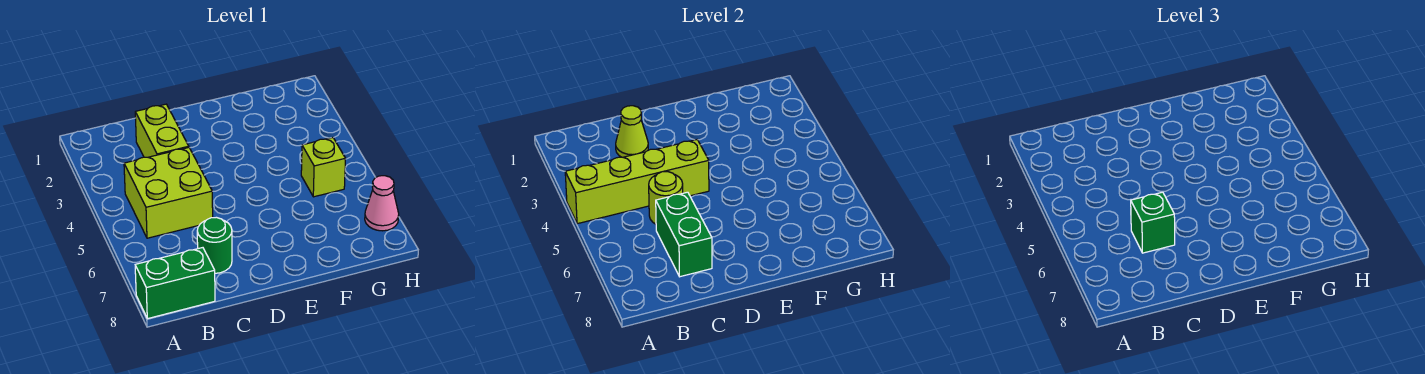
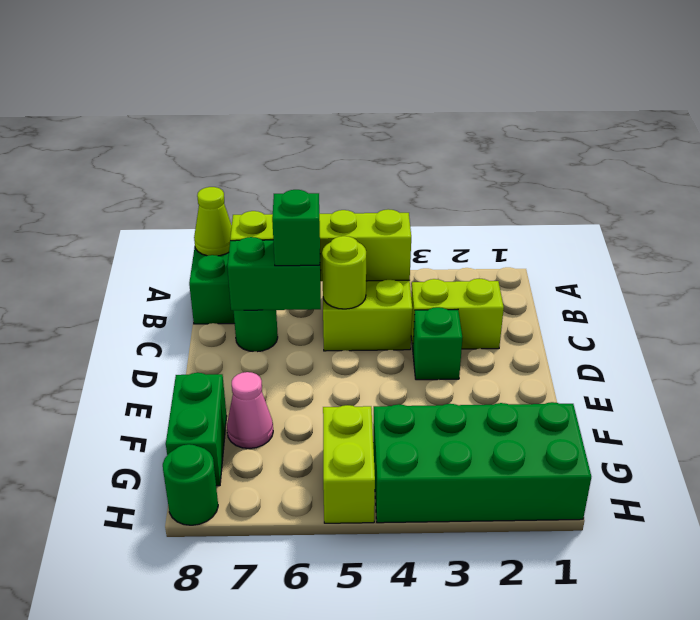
lime brick A4:D4 level 2 -> lime brick B4:B7 level 2
lime cone C2 level 2 -> lime cone A8 level 2
none -> green brick D3 level 1
none -> green brick F8:G8 level 1
none -> green brick G1:H4 level 1
lime brick G5 level 1 -> lime brick G5:H5 level 1
pink cone H7 level 1 -> pink cone F7 level 1
none -> green round brick H8 level 1

